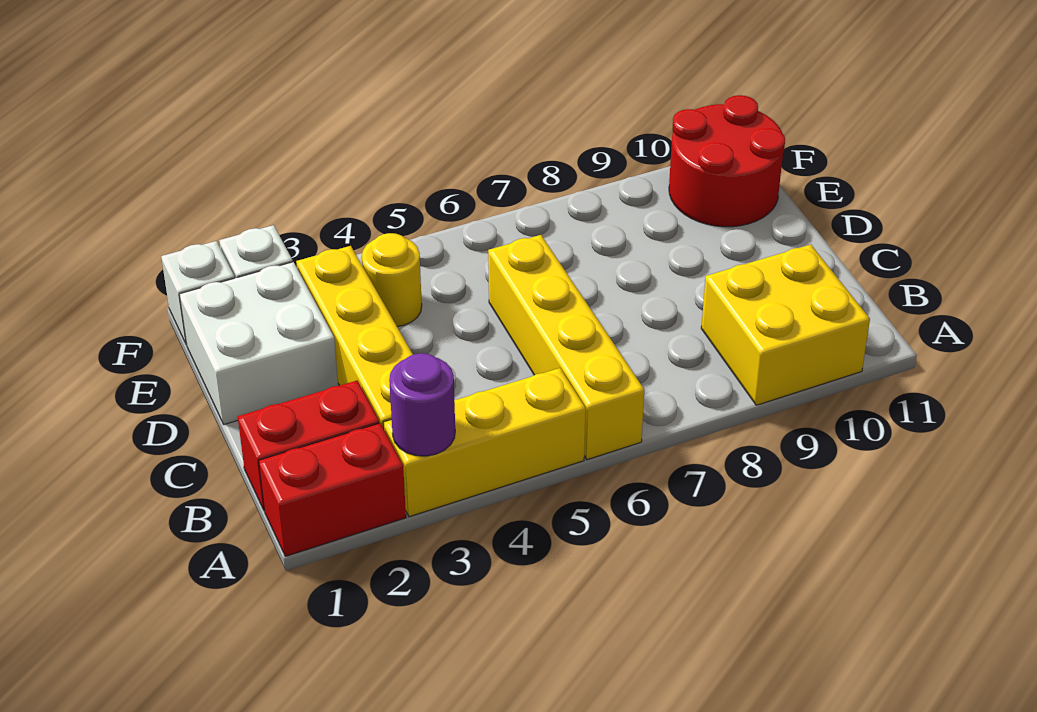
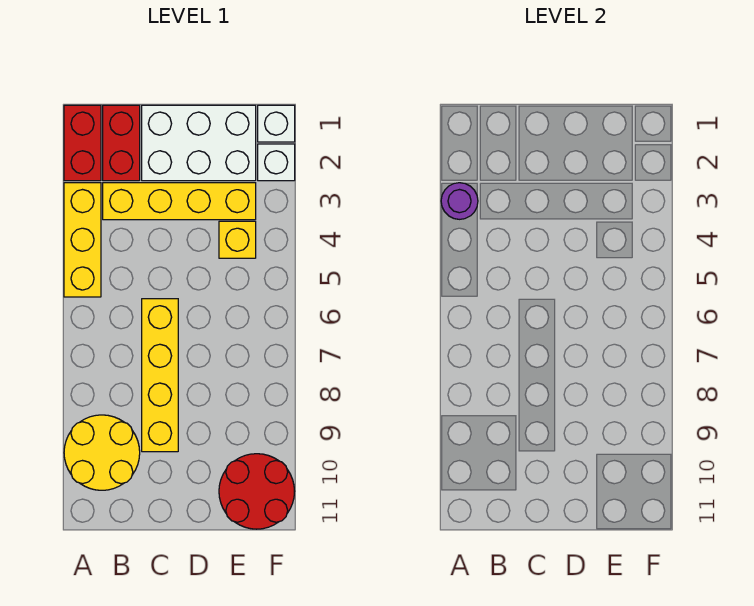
yellow brick A6:D6 level 1 -> yellow brick C6:C9 level 1
yellow brick A9:B10 level 1 -> yellow round brick A9:B10 level 1
white brick D1:E2 level 1 -> white brick C1:E2 level 1
yellow round brick E4 level 1 -> yellow brick E4 level 1

